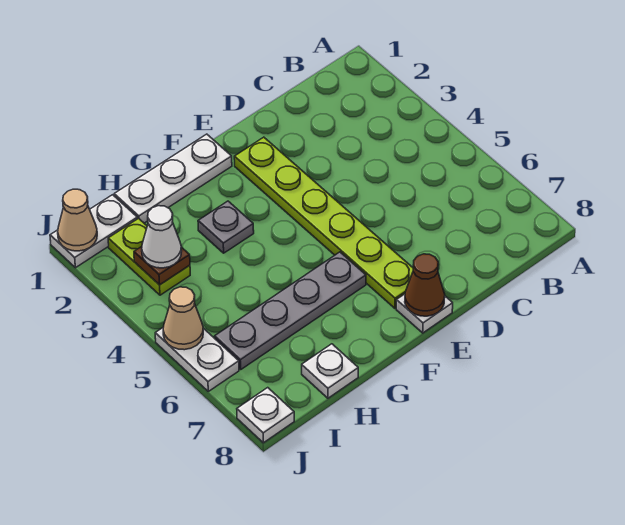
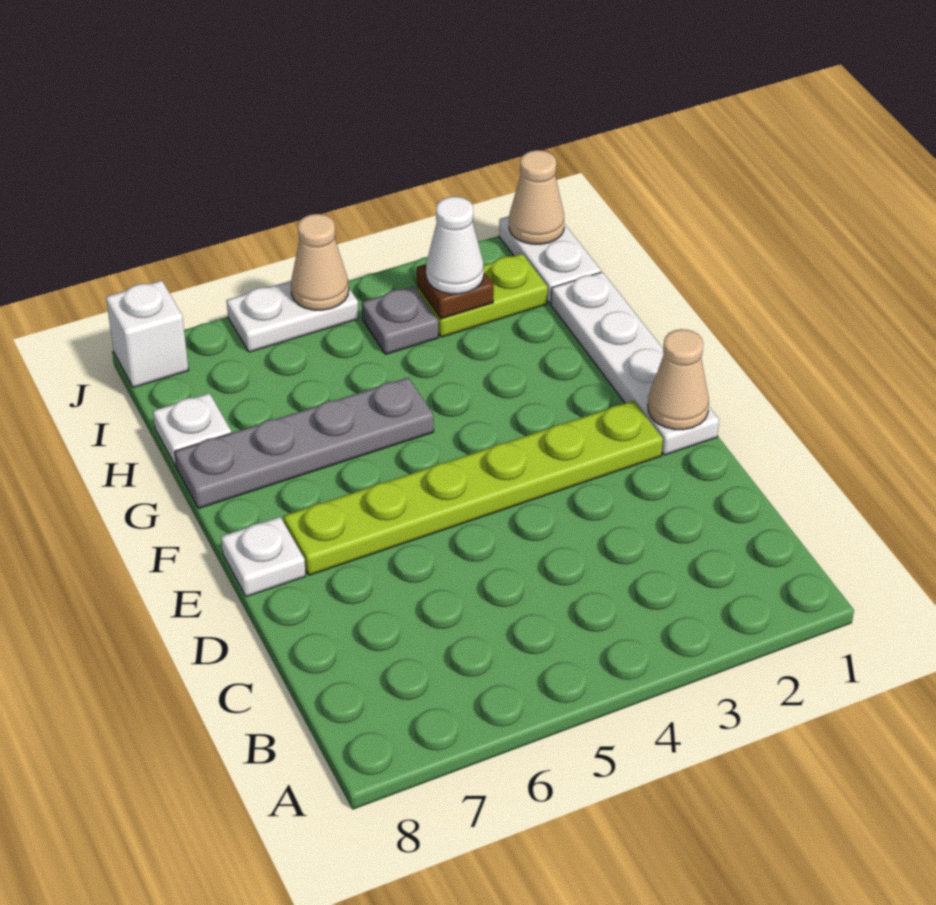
none -> tan cone E1 level 2
brown cone E8 level 2 -> none
white plate F1:H1 level 1 -> white plate E1:H1 level 1
grey plate F6:I6 level 1 -> grey plate G5:G8 level 1
grey plate G3 level 1 -> grey plate I4 level 1
white plate J8 level 1 -> white brick J8 level 1

